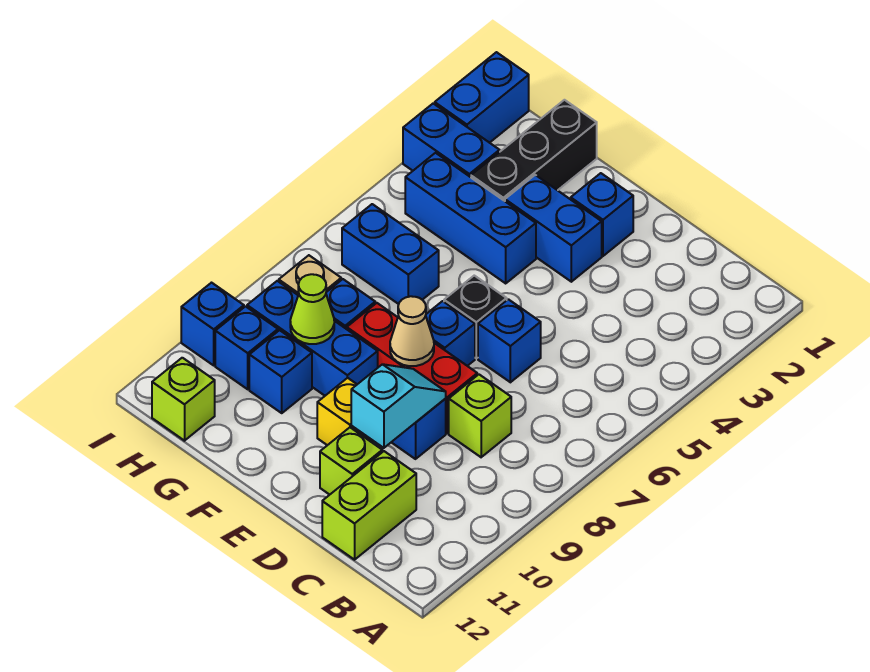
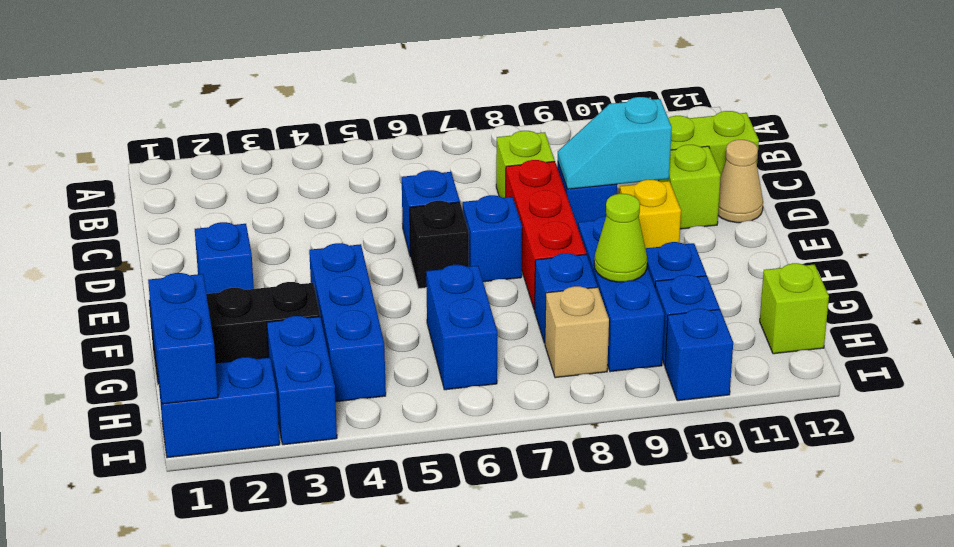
blue brick E3:F3 level 1 -> blue brick H1:I1 level 2
tan cone E8 level 2 -> tan cone D12 level 1

